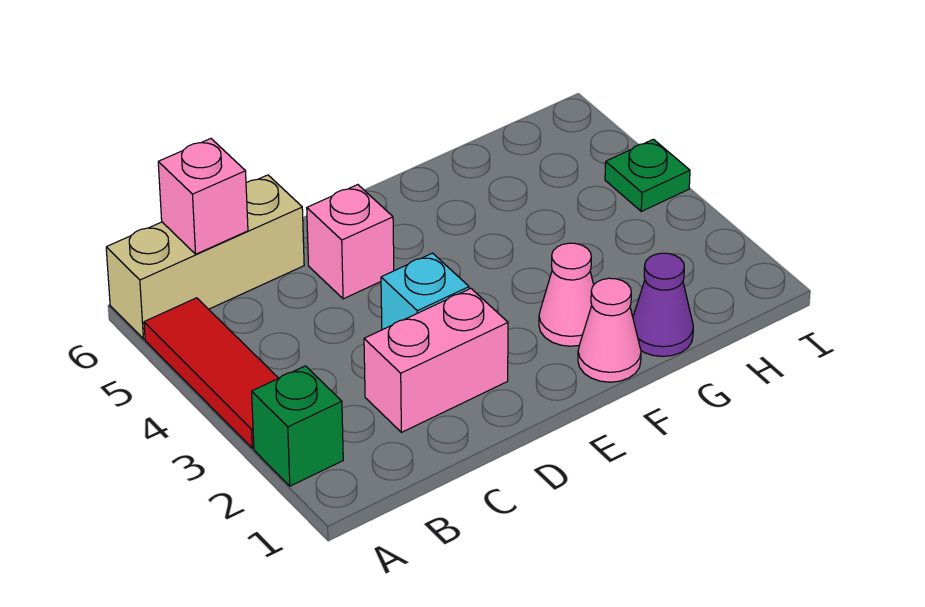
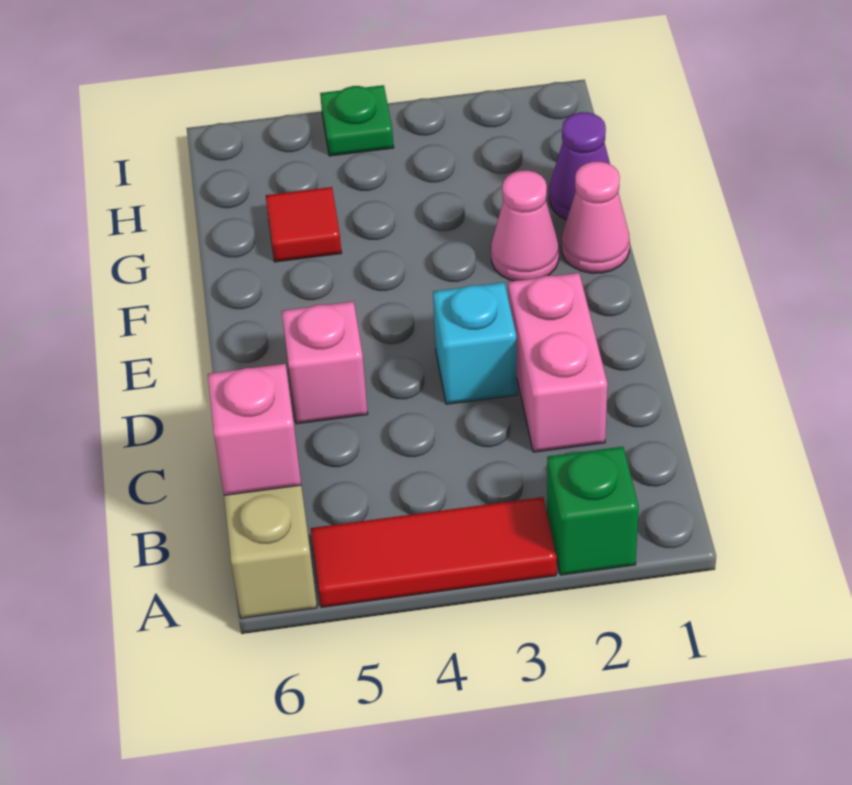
none -> red tile G5 level 1

